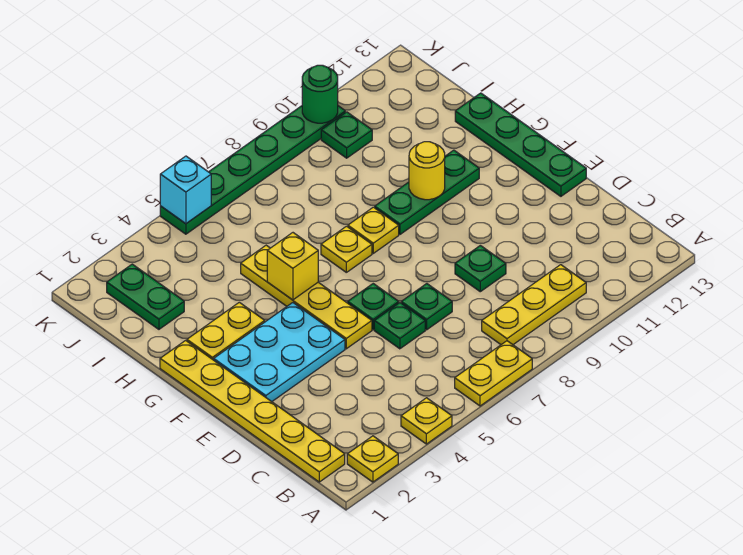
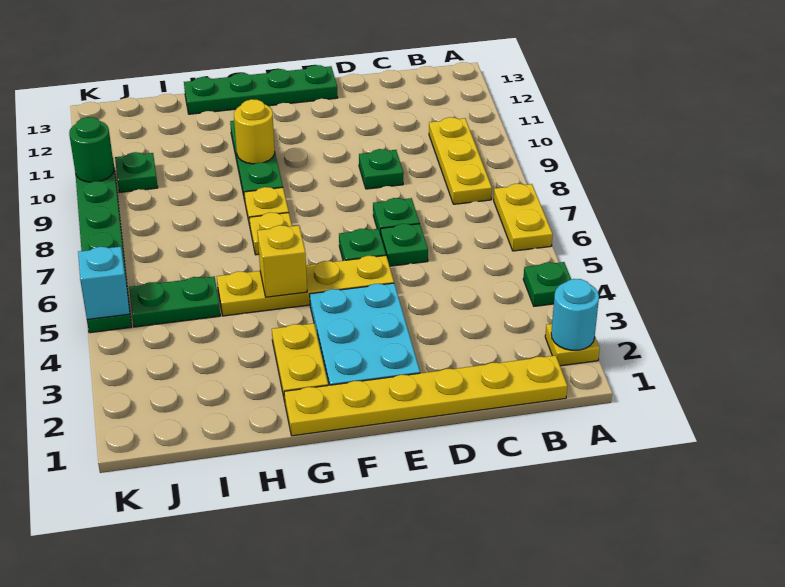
none -> cyan round brick A2 level 2
yellow plate A4 level 1 -> green plate A4 level 1
green plate I2:J2 level 1 -> green plate I5:J5 level 1

